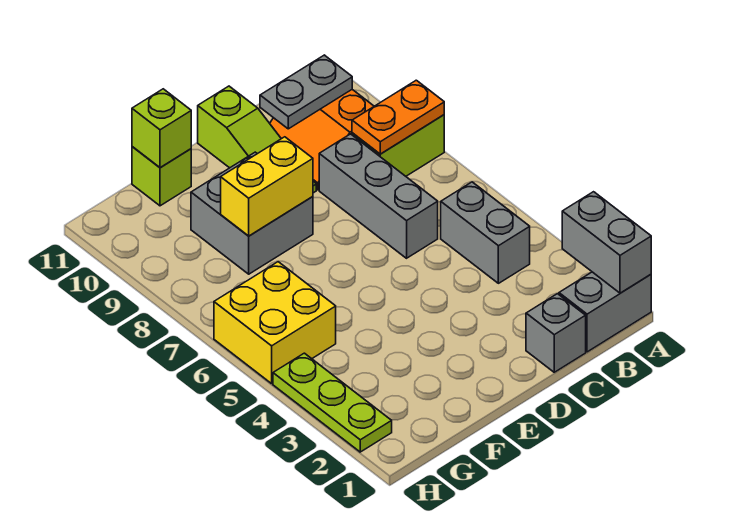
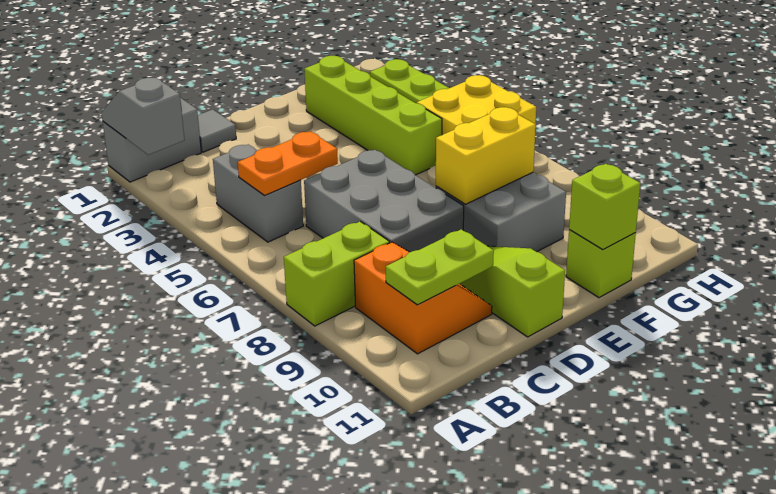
grey brick A1:A2 level 2 -> grey slope A1:A2 level 2 top 2
orange plate A8:B8 level 2 -> orange plate B5:C5 level 2
grey plate B10:C10 level 2 -> lime plate B10:C10 level 2
grey brick C1 level 1 -> grey tile C1 level 1
grey brick C6:C8 level 1 -> grey brick C6:D8 level 1
none -> lime brick F2:F5 level 1

